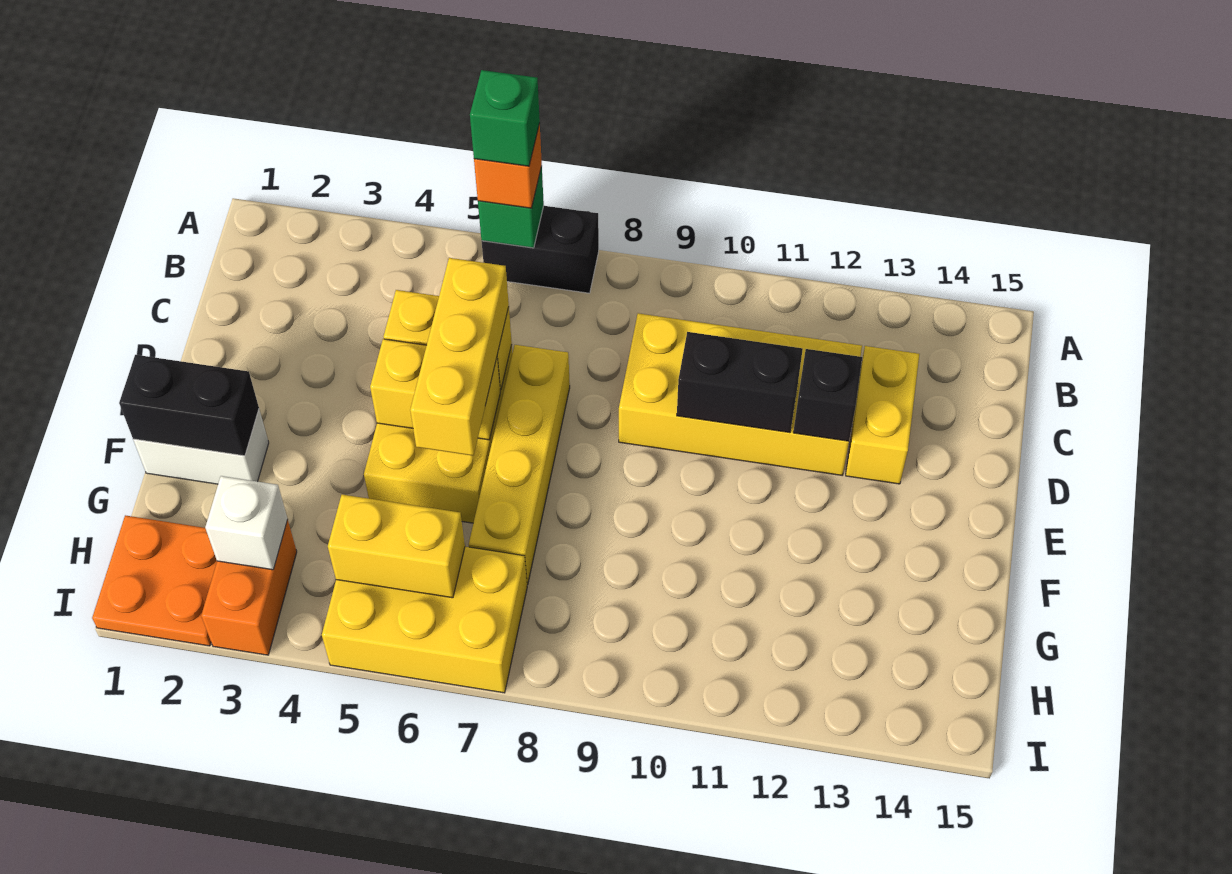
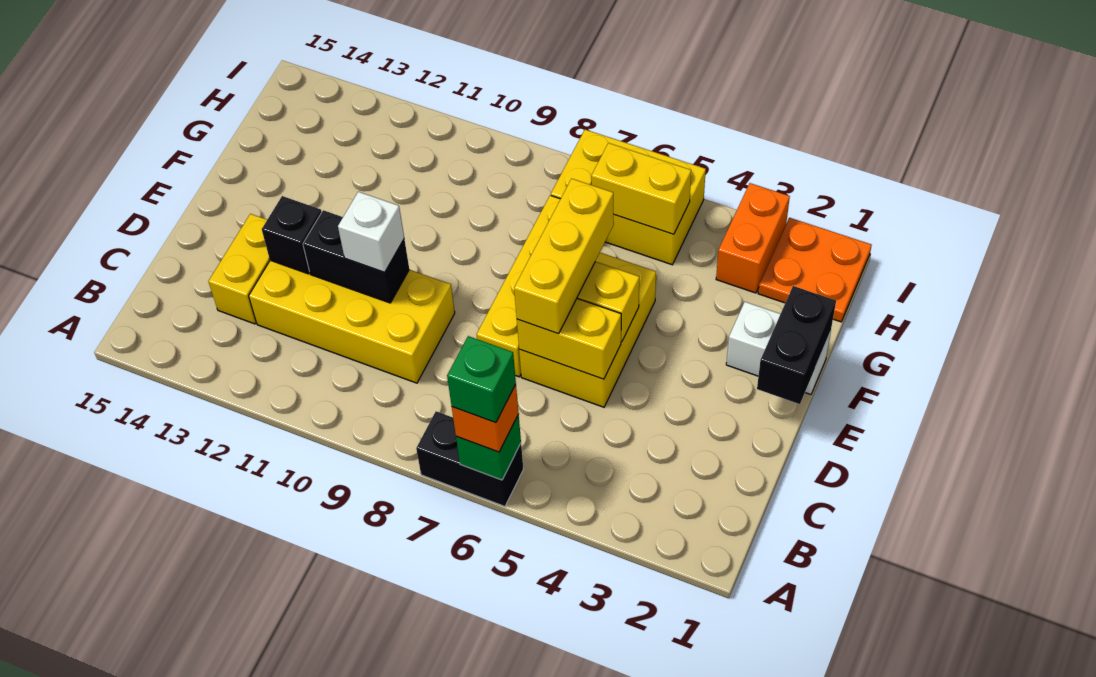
black brick F1:F2 level 2 -> black brick E1:F1 level 2
white brick H3 level 2 -> white brick D10 level 3

